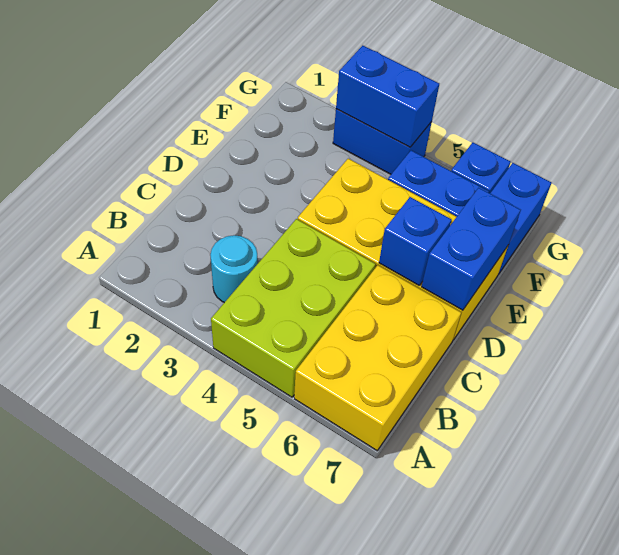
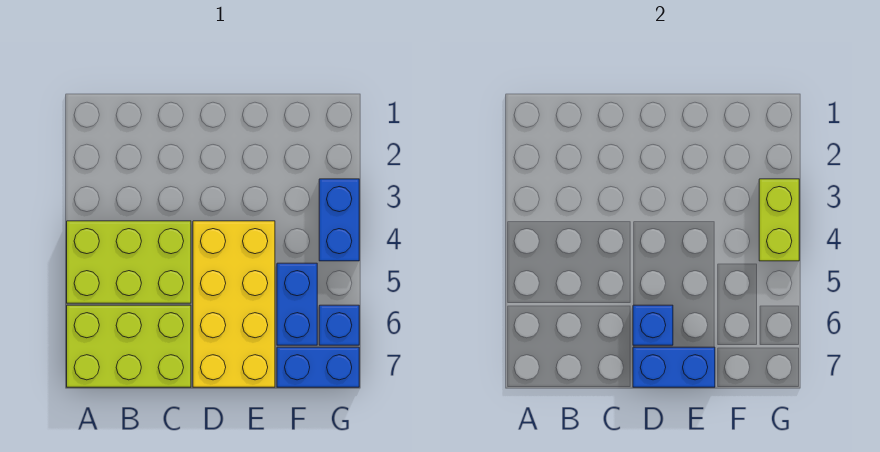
yellow brick A6:C7 level 1 -> lime brick A6:C7 level 1
cyan round brick B3 level 1 -> none
blue brick G3:G4 level 2 -> lime brick G3:G4 level 2

